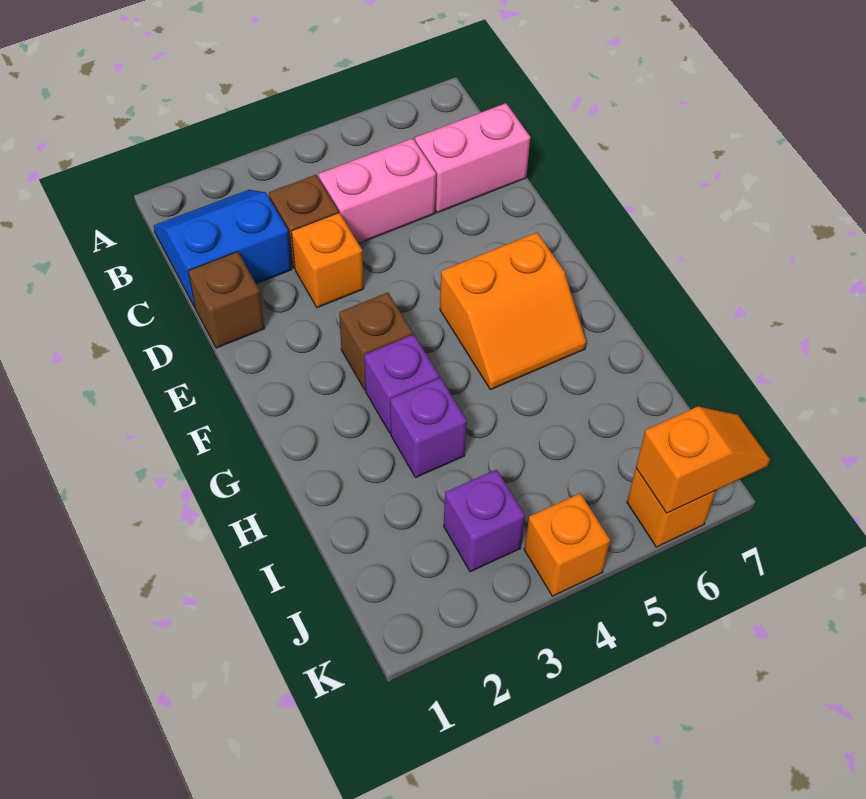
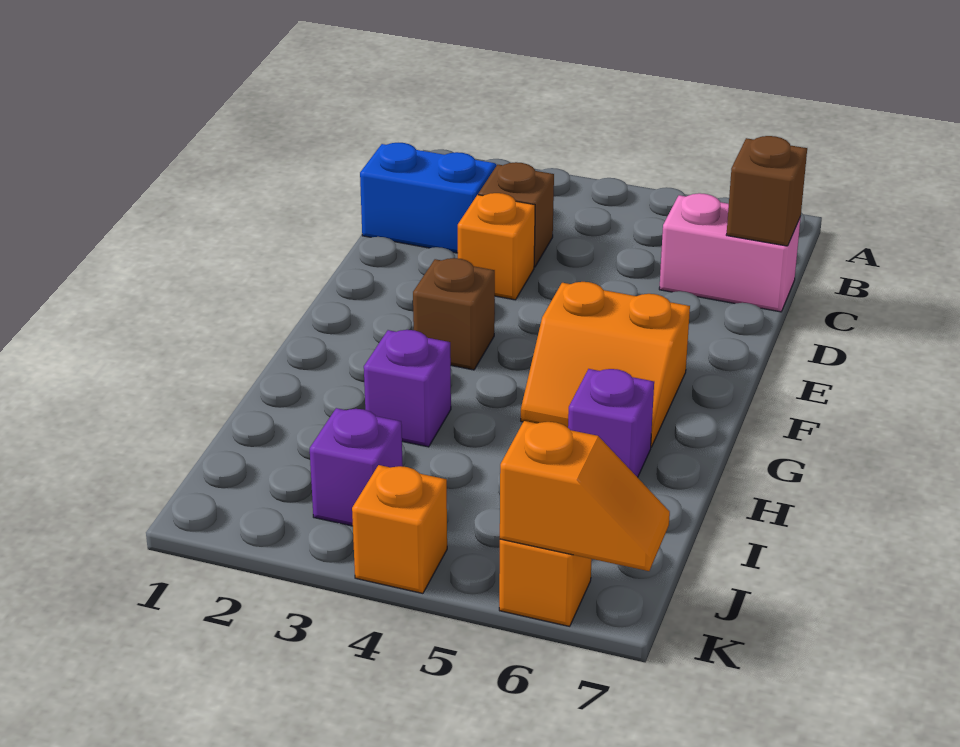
pink brick C4:C5 level 1 -> none
brown brick D1 level 1 -> brown brick C7 level 2
purple brick G3 level 1 -> purple brick H6 level 1

